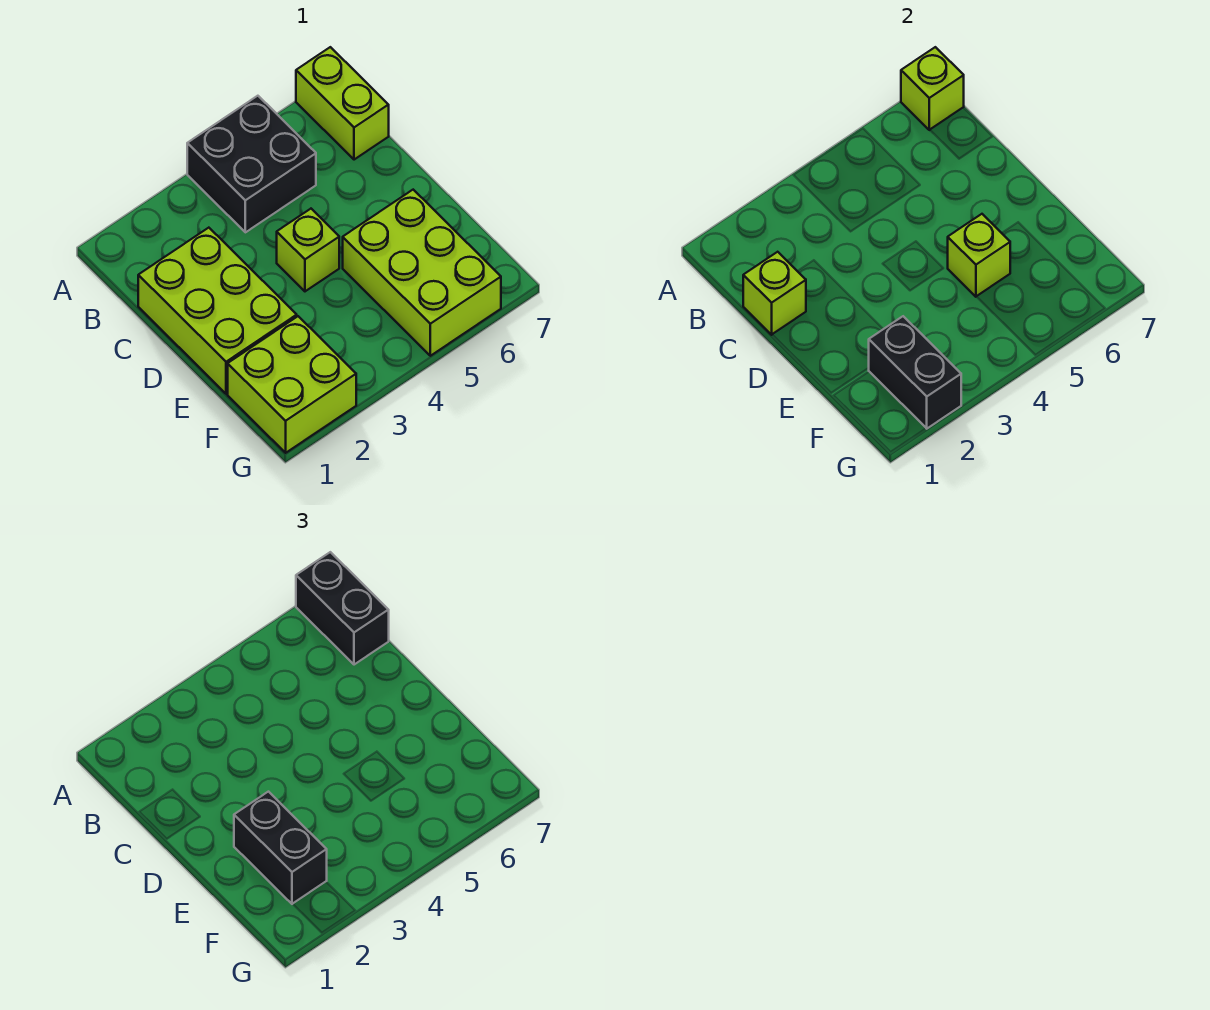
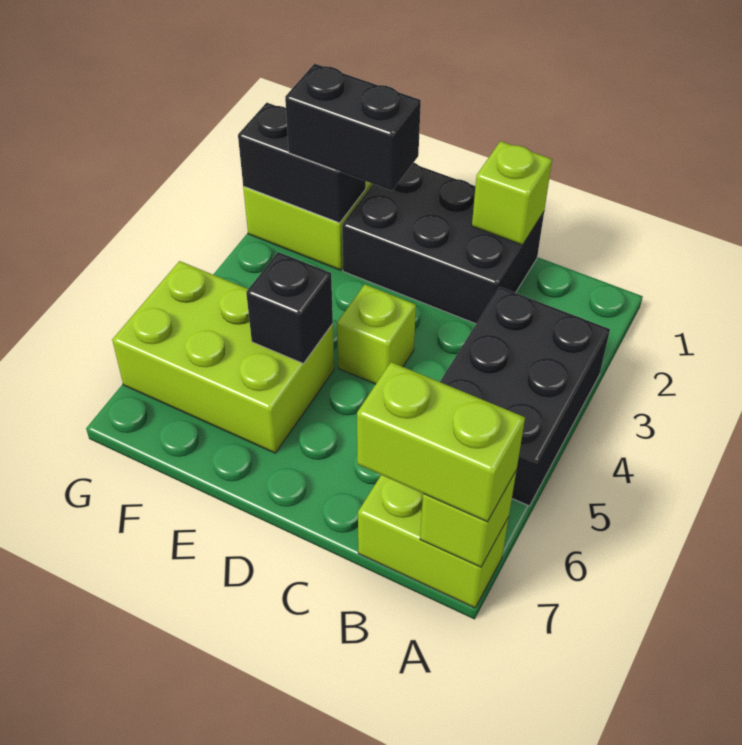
black brick A4:B5 level 1 -> black brick A3:B5 level 1
black brick A7:B7 level 3 -> lime brick A7:B7 level 3
lime brick C1:E2 level 1 -> black brick C1:E2 level 1
lime brick E5 level 2 -> black brick E5 level 2

